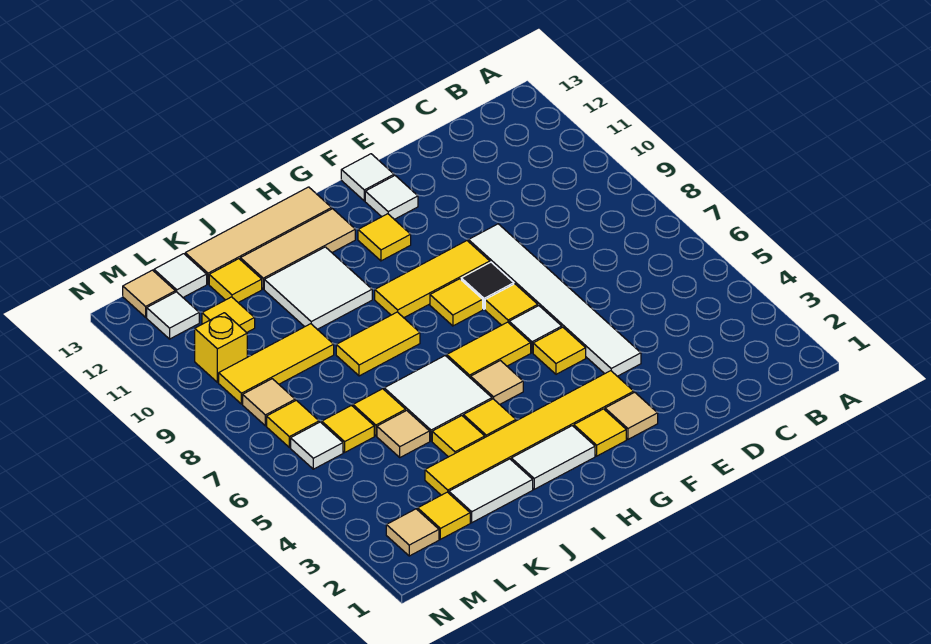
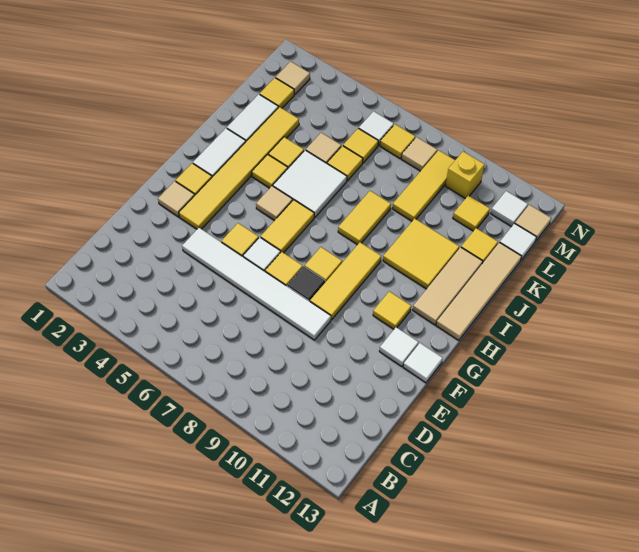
white tile I10:J11 level 1 -> yellow tile I10:J11 level 1

